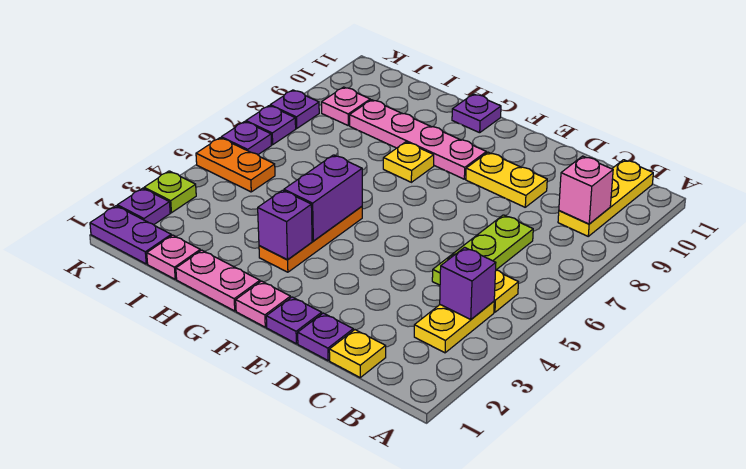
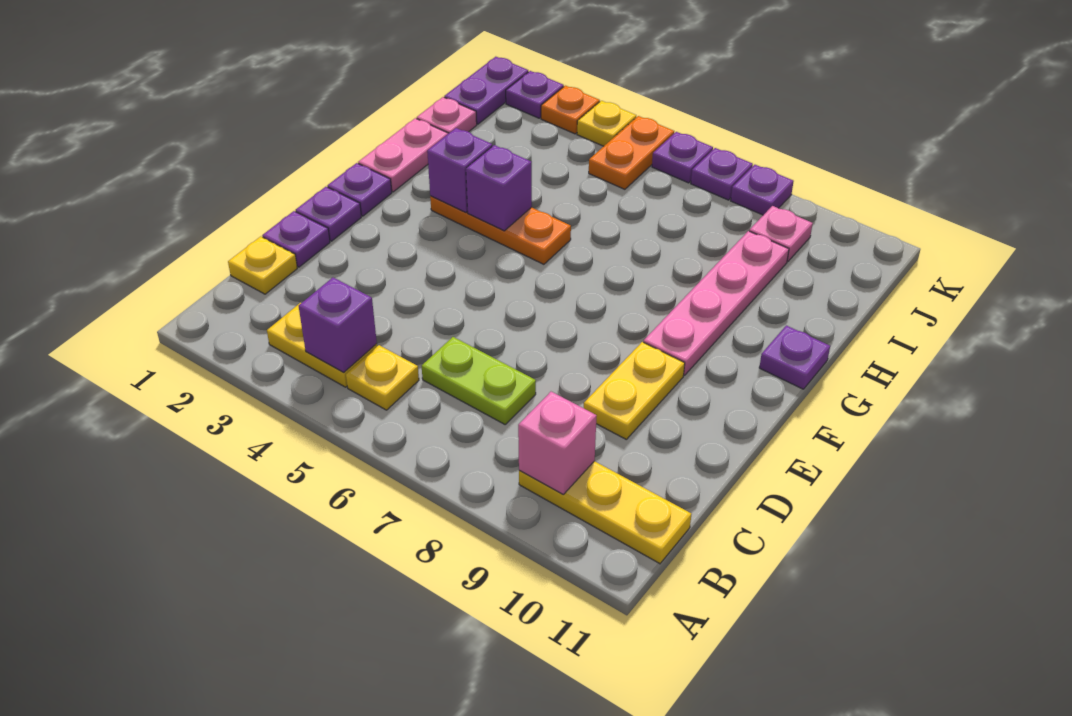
lime plate C5:C7 level 1 -> lime plate C6:C7 level 1
pink plate F1 level 1 -> purple plate F1 level 1
purple brick G4:G5 level 2 -> purple brick G4 level 2
yellow plate G8 level 1 -> yellow plate K4 level 1
lime plate K3 level 1 -> orange plate K3 level 1

